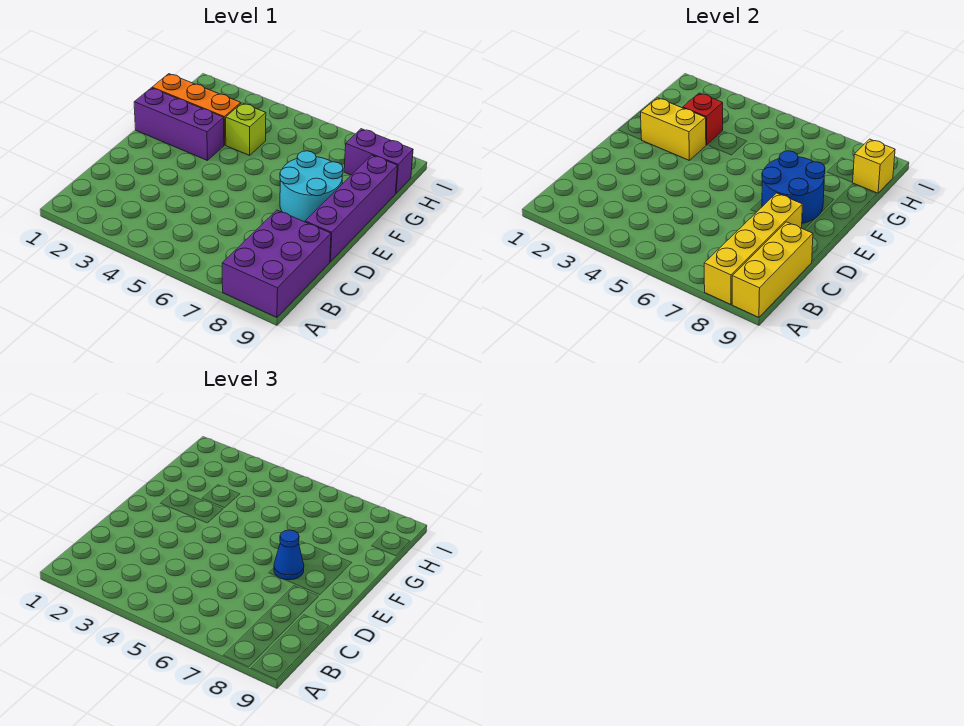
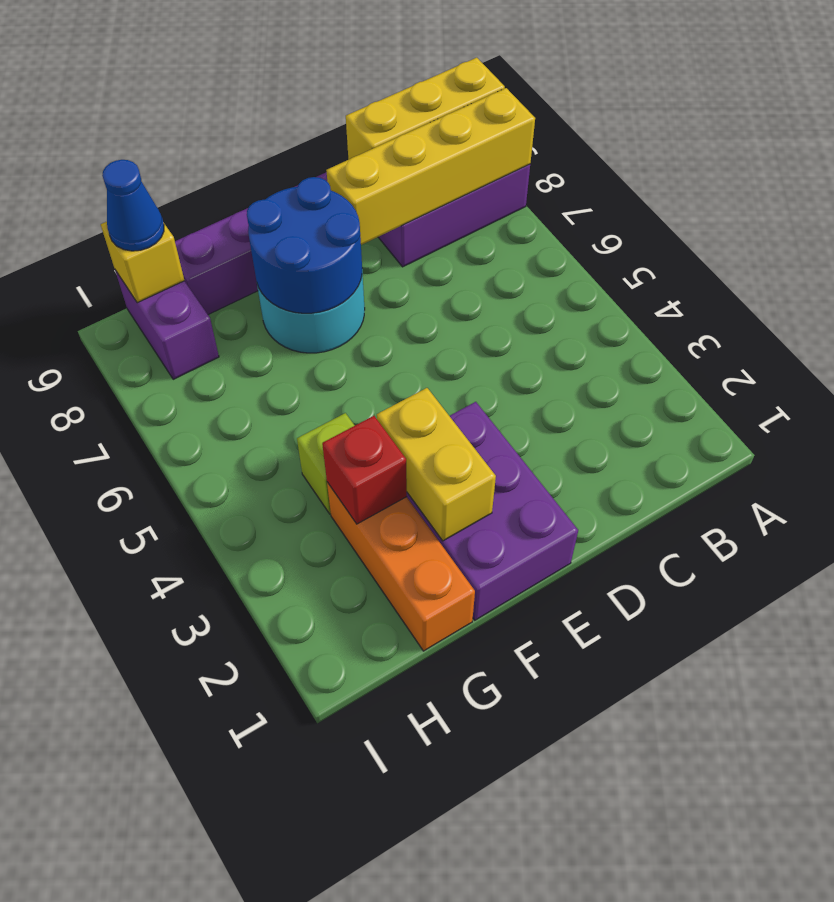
blue cone E7 level 3 -> blue cone H9 level 3
purple brick F1:F3 level 1 -> purple brick E1:F3 level 1

